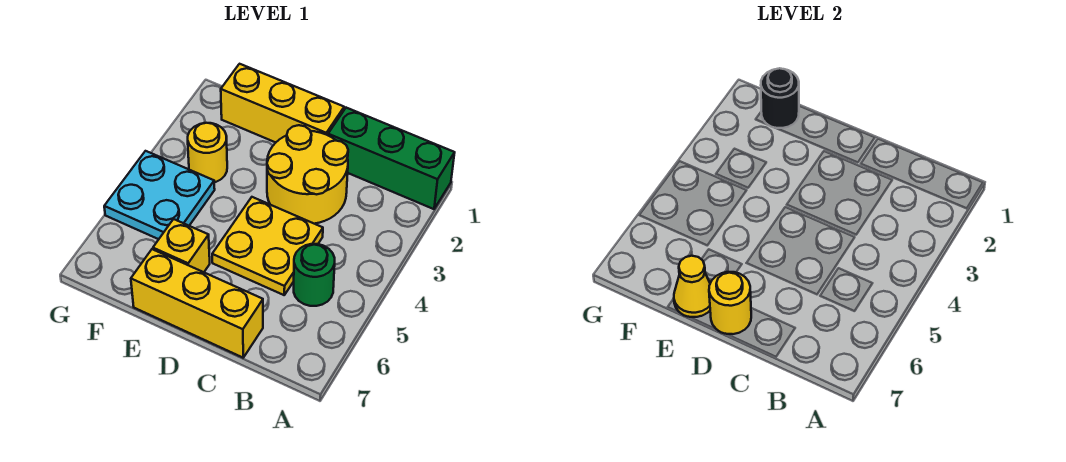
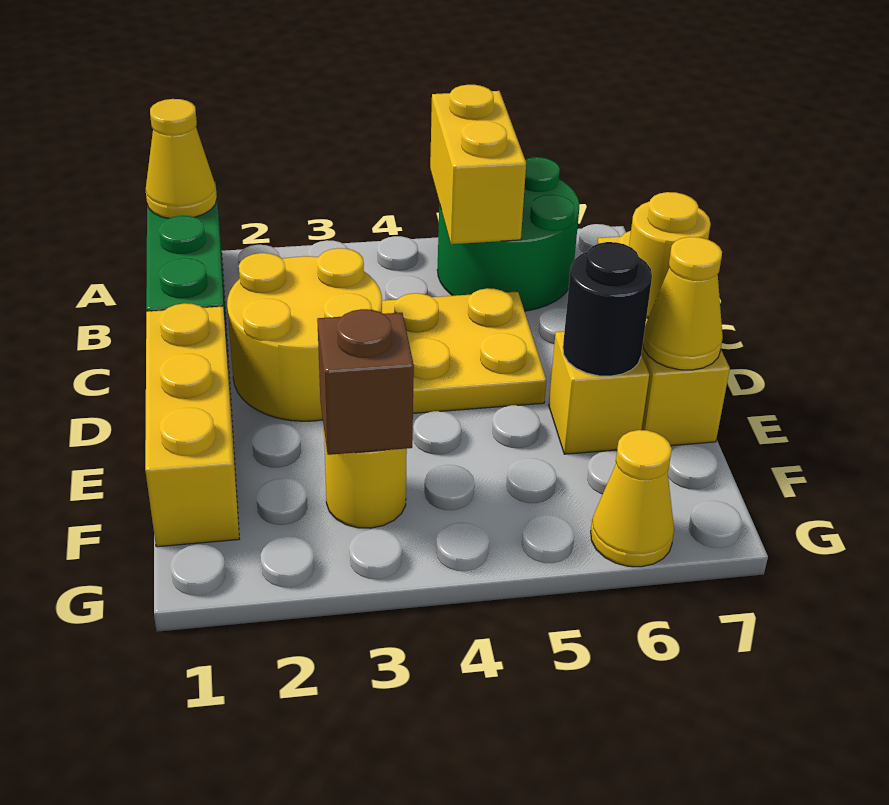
none -> yellow cone A1 level 2
none -> yellow brick A5:B5 level 2
green round brick B5 level 1 -> green round brick A5:B6 level 1
black round brick F1 level 2 -> black round brick E6 level 2
none -> brown brick F3 level 2
cyan plate F4:G5 level 1 -> none
none -> yellow cone G6 level 1

